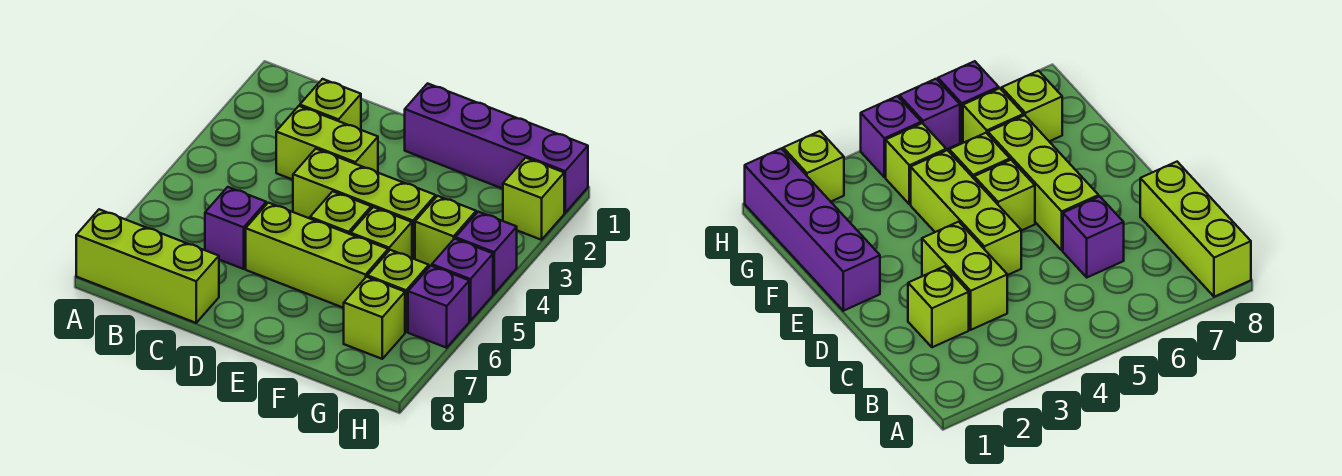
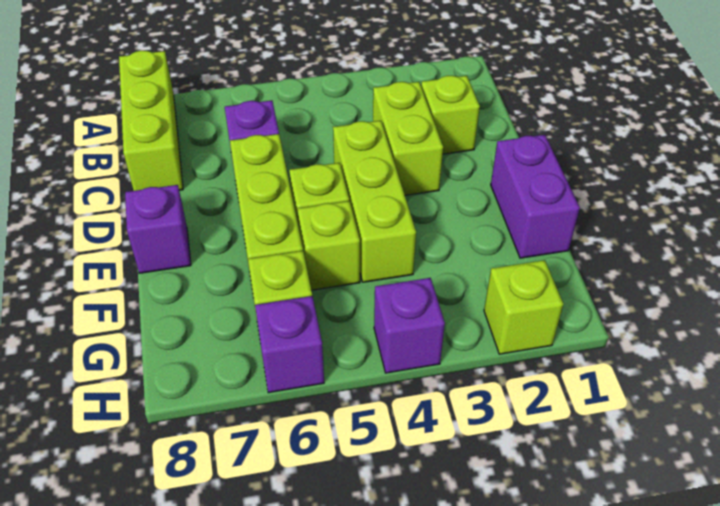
purple brick E1:H1 level 1 -> purple brick E1:F1 level 1
lime brick G4 level 1 -> none
lime brick G7 level 1 -> none
purple brick H5 level 1 -> purple brick E8 level 1

